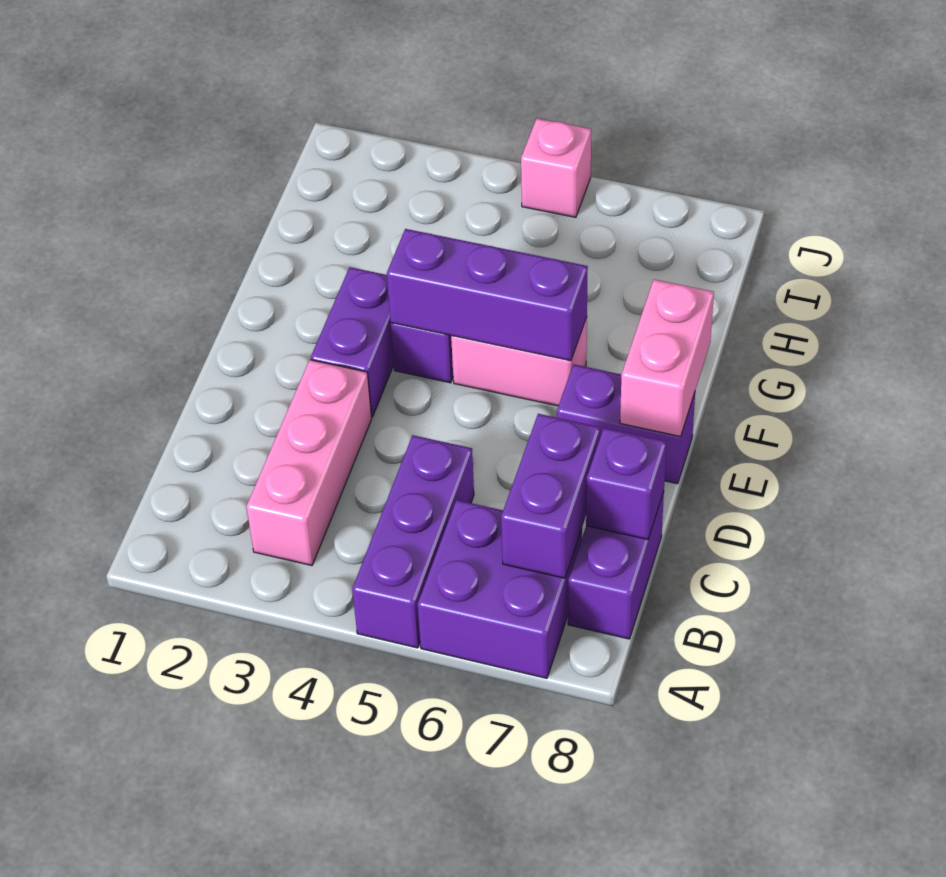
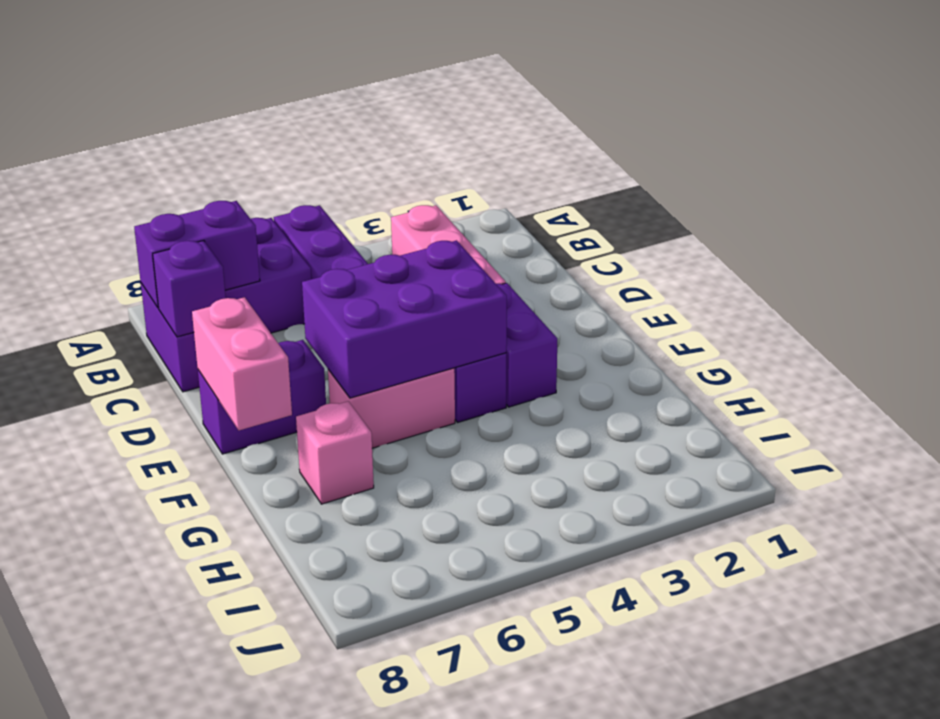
purple brick B7:C7 level 2 -> purple brick B7:B8 level 2
purple brick F4:F6 level 2 -> purple brick E4:F6 level 2
pink brick J5 level 1 -> pink brick G7 level 1

